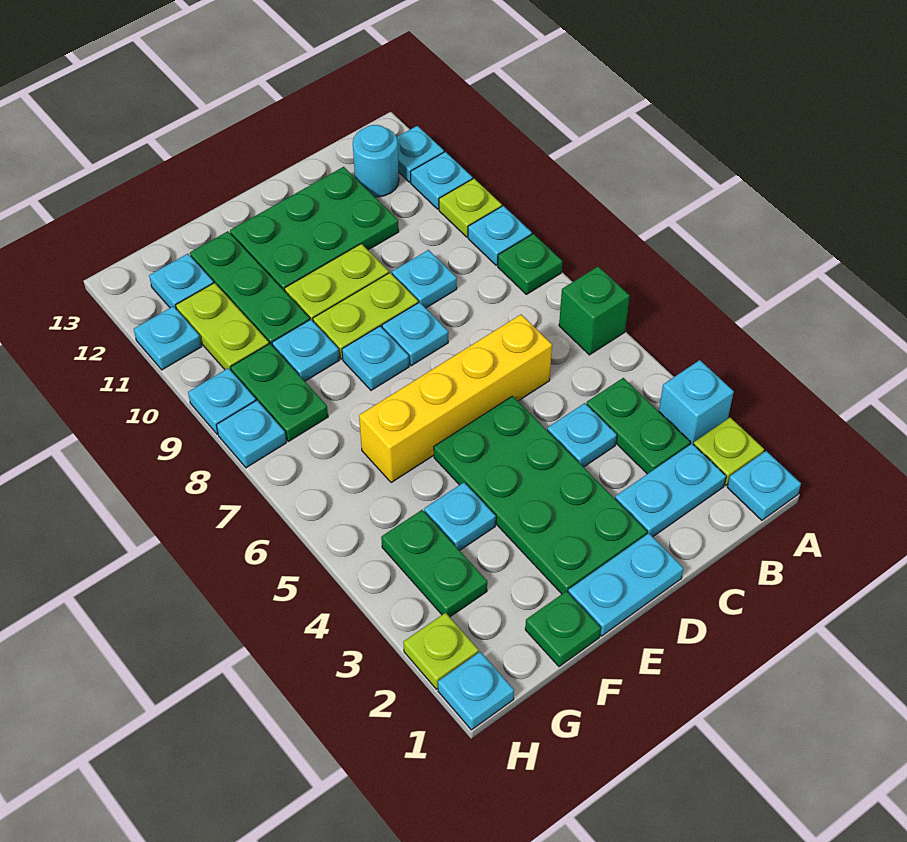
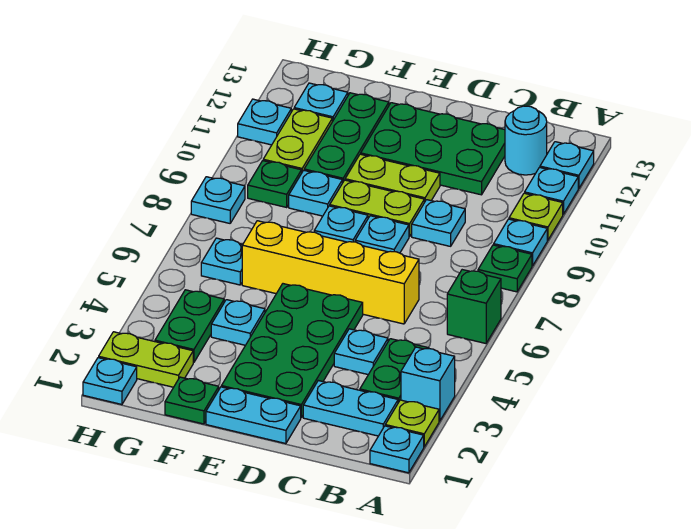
green plate G8:G9 level 1 -> green plate G9 level 1
lime plate H2 level 1 -> lime plate G2:H2 level 1
cyan plate H9 level 1 -> cyan plate G6 level 1

